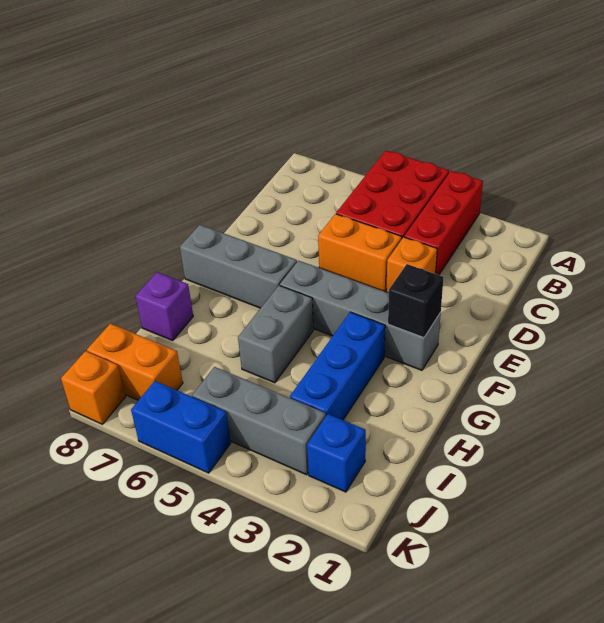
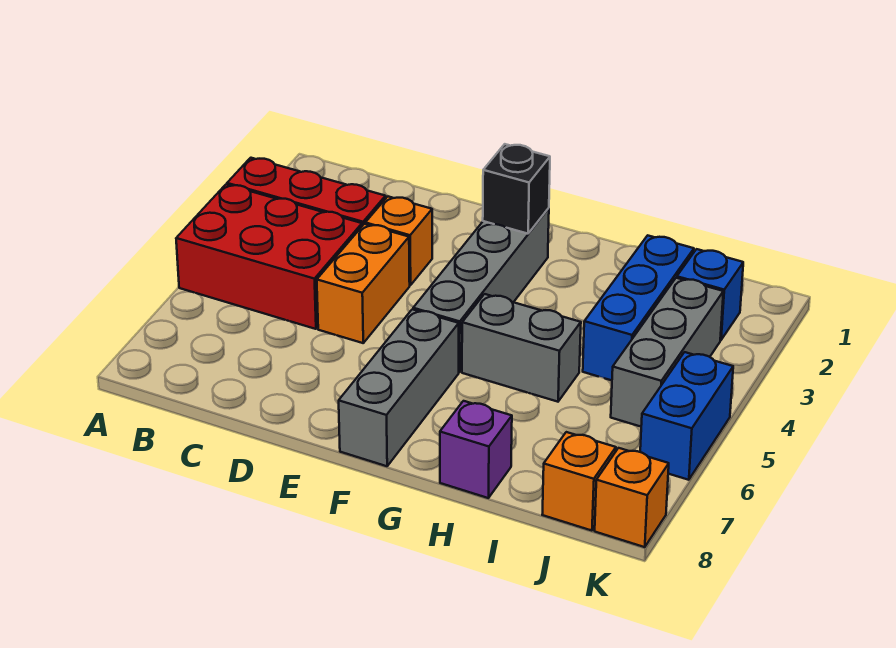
blue brick G3:I3 level 1 -> blue brick I2:I4 level 1
orange brick J7:J8 level 1 -> orange brick J8 level 1

